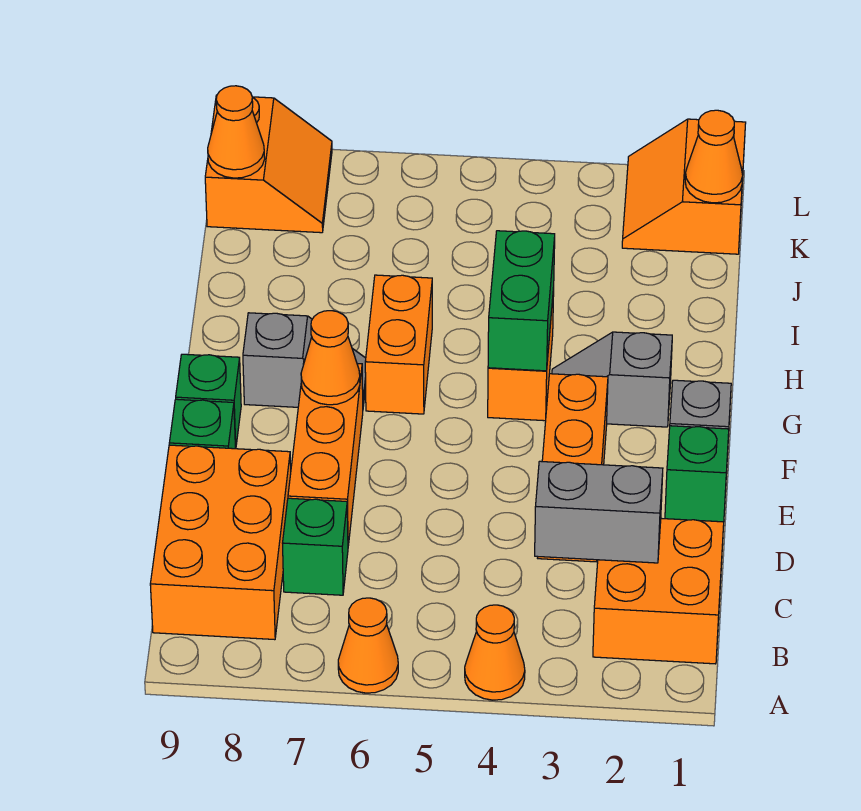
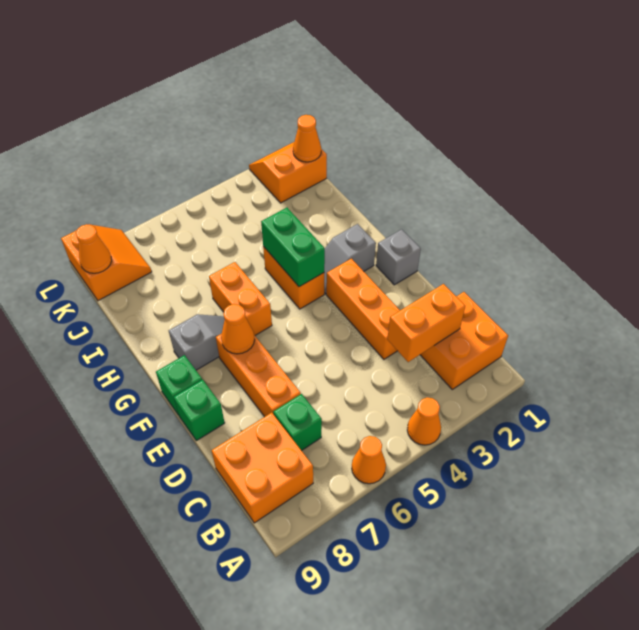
orange brick B8:D9 level 1 -> orange brick B8:C9 level 1
grey brick C2:C3 level 2 -> orange brick C2:C3 level 2
green brick E1 level 1 -> none
orange slope K1:L2 level 1 top 1 -> orange slope K1:L2 level 1 top K

